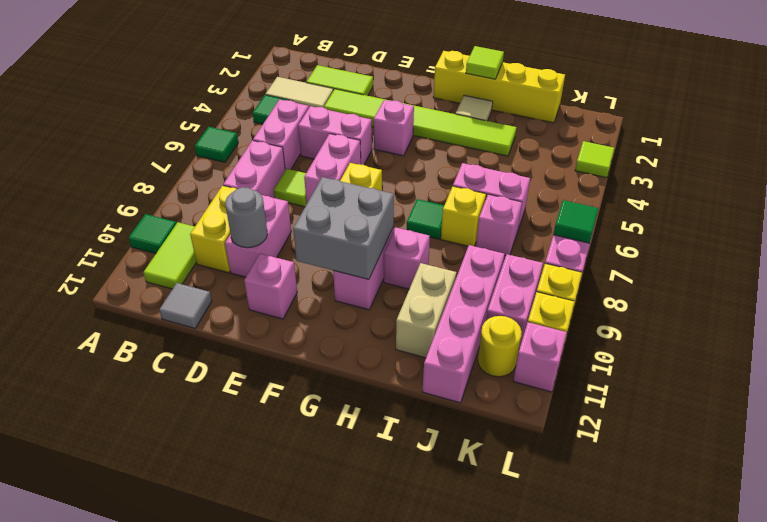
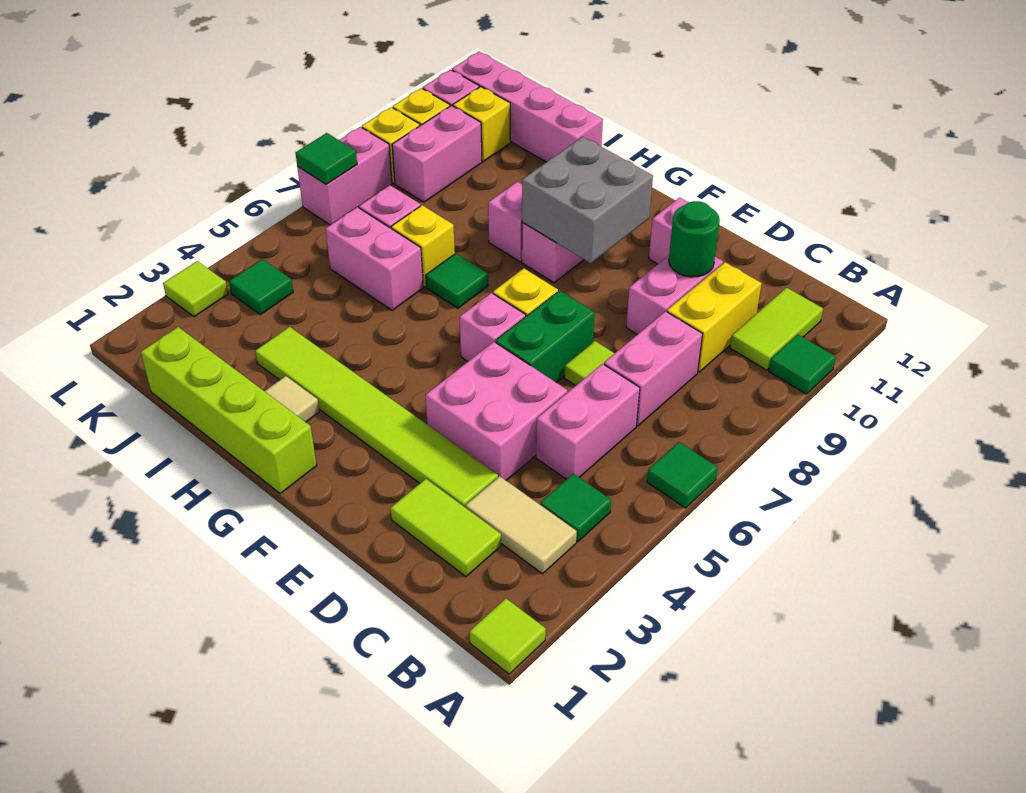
grey tile C12 level 1 -> none
pink brick D5:E5 level 1 -> pink brick D4:E5 level 1
grey round brick D10 level 2 -> green round brick D10 level 2
pink brick E6:E7 level 1 -> green brick E6:E7 level 1
pink brick F4 level 1 -> pink brick F6 level 1
yellow brick G1:J1 level 1 -> lime brick G1:J1 level 1
lime tile H1 level 2 -> lime tile A1 level 1
tan brick I10:I11 level 1 -> none
pink brick J9:J12 level 1 -> pink brick I12:L12 level 1
none -> green tile K4 level 1
yellow round brick K11 level 1 -> yellow brick K11 level 1

